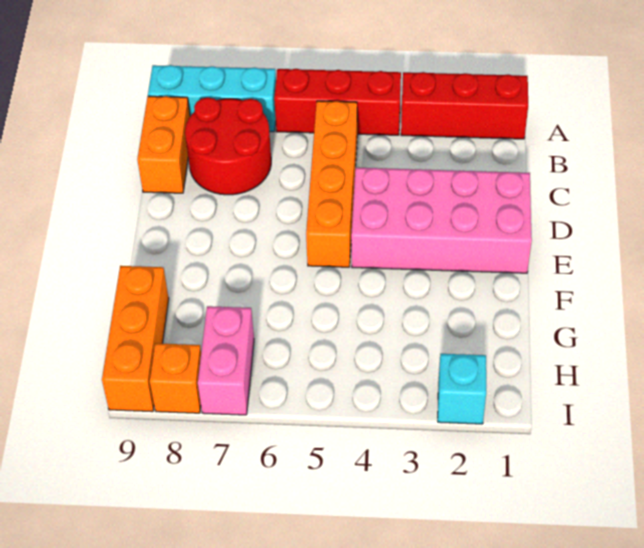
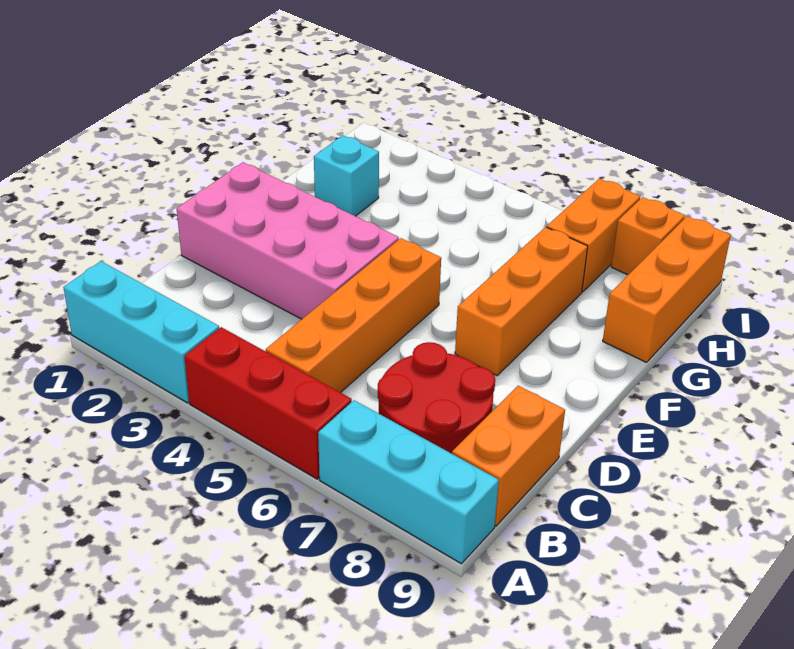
red brick A1:A3 level 1 -> cyan brick A1:A3 level 1
none -> orange brick E7:G7 level 1
pink brick H7:I7 level 1 -> orange brick H7:I7 level 1
cyan brick I2 level 1 -> cyan brick G2 level 1

